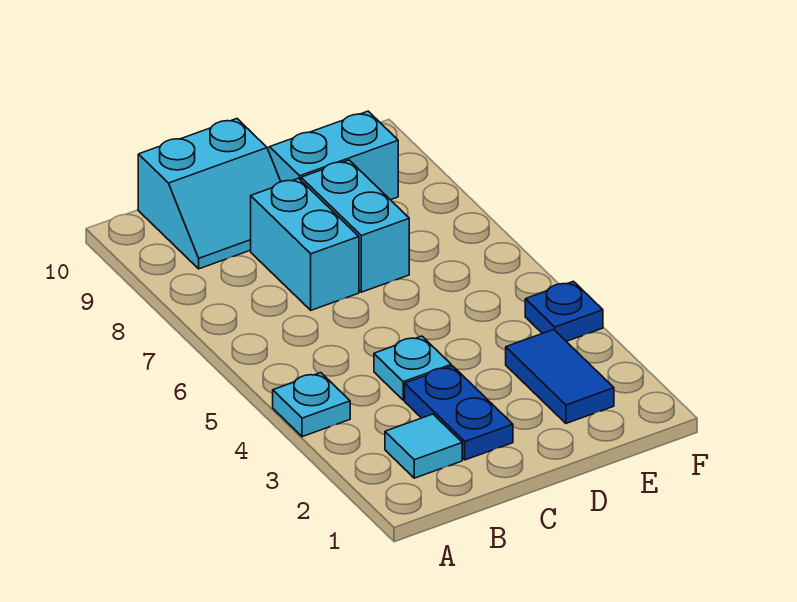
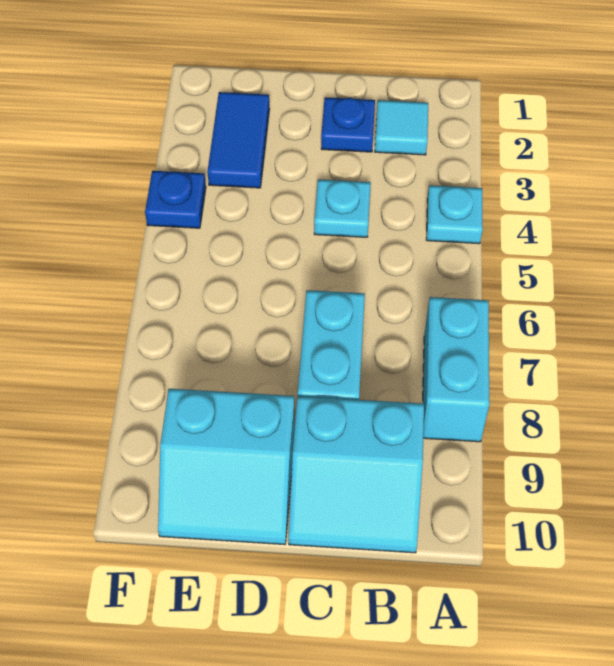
cyan slope B9:C10 level 1 top 10 -> cyan slope B9:C10 level 1 top 9
blue plate C2:C3 level 1 -> blue plate C2 level 1
cyan brick D7:D8 level 1 -> cyan brick A7:A8 level 1

